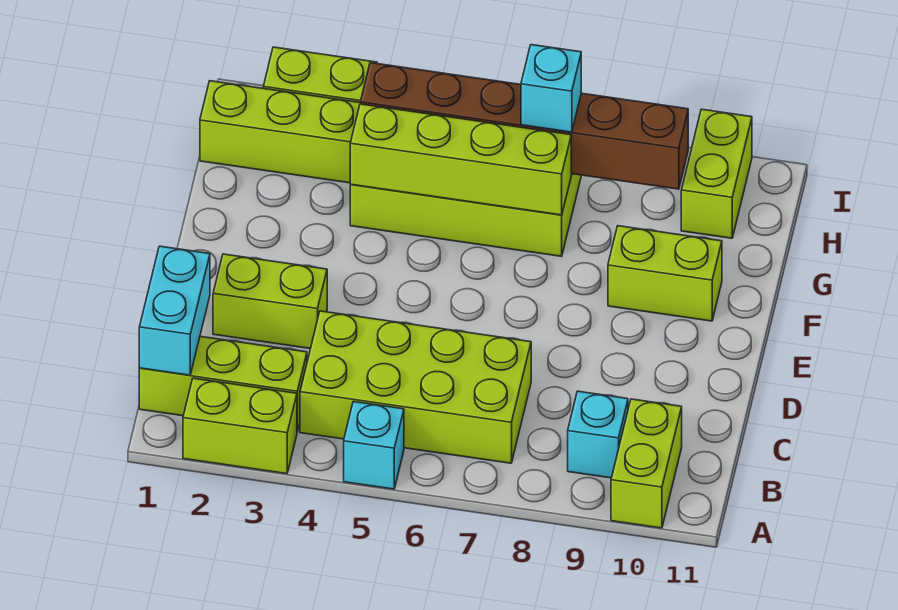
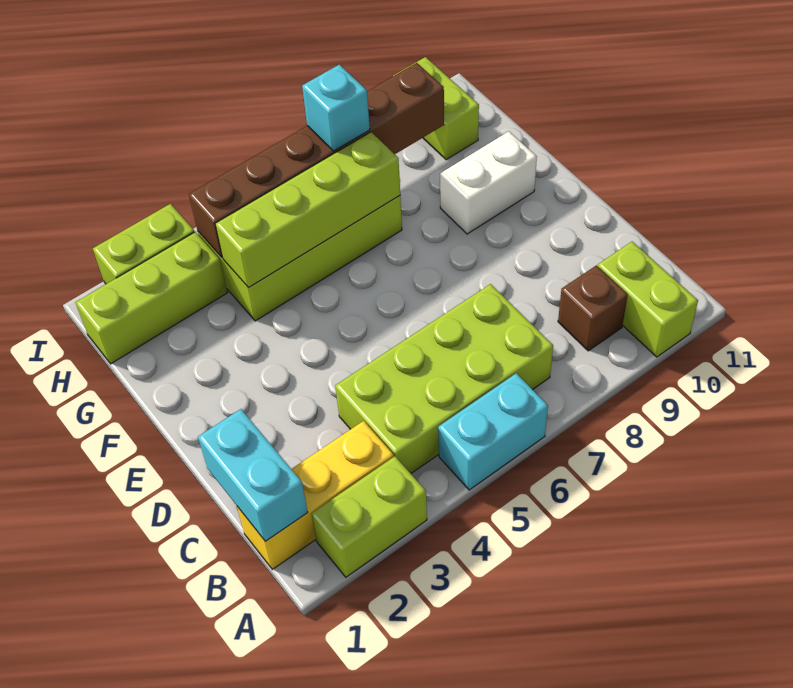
cyan brick A5 level 1 -> cyan brick A5:A6 level 1
lime brick B1:B3 level 1 -> yellow brick B1:B3 level 1
cyan brick B9 level 1 -> brown brick B9 level 1
lime brick D2:D3 level 1 -> none
lime brick F9:F10 level 1 -> white brick F9:F10 level 1

